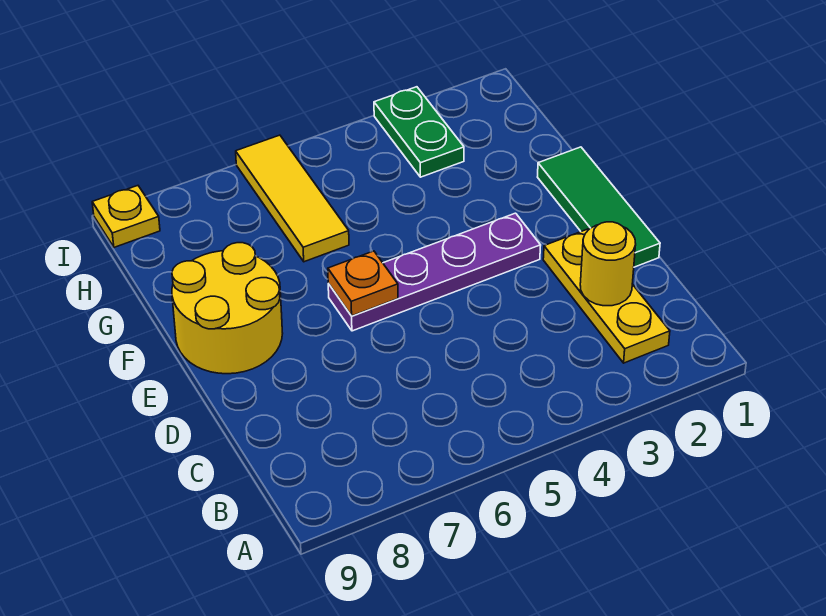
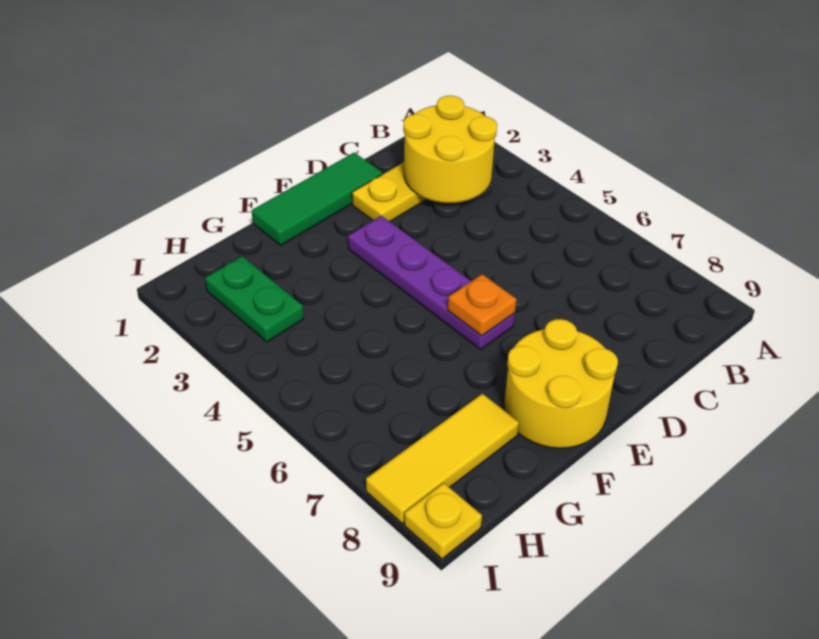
yellow round brick C2 level 2 -> yellow round brick B2:C3 level 2
yellow tile G6:I6 level 1 -> yellow tile G8:I8 level 1
green plate H3:I3 level 1 -> green plate H2:H3 level 1

